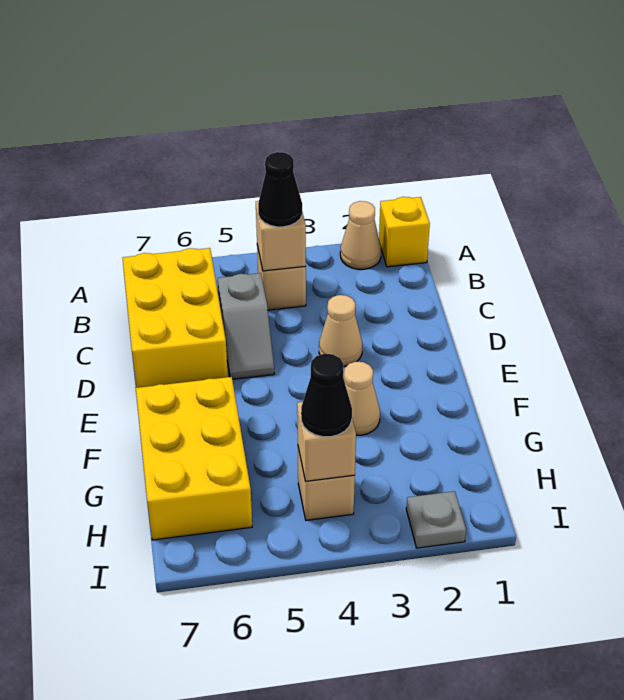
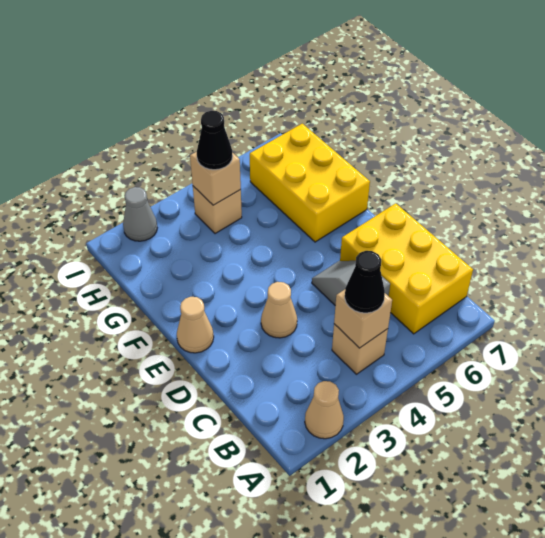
yellow brick A1 level 1 -> none
tan cone F3 level 1 -> tan cone E1 level 1
grey plate I2 level 1 -> grey cone I2 level 1

